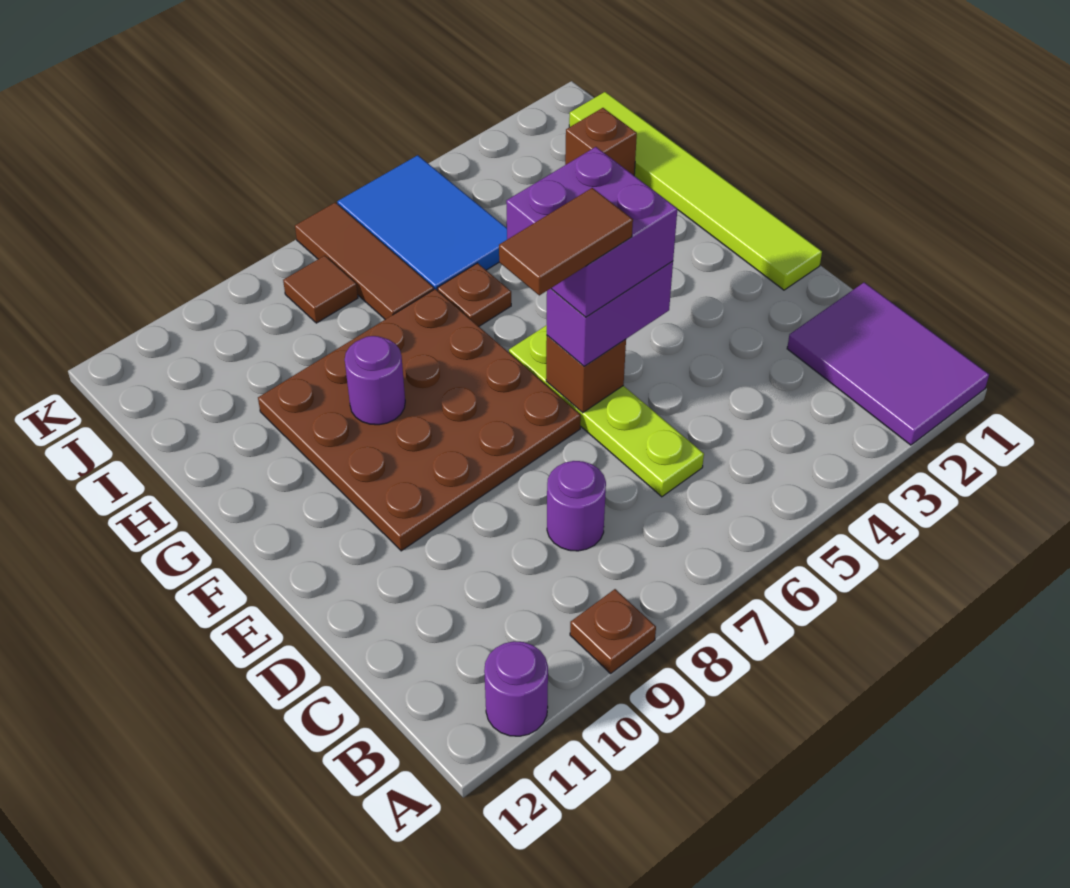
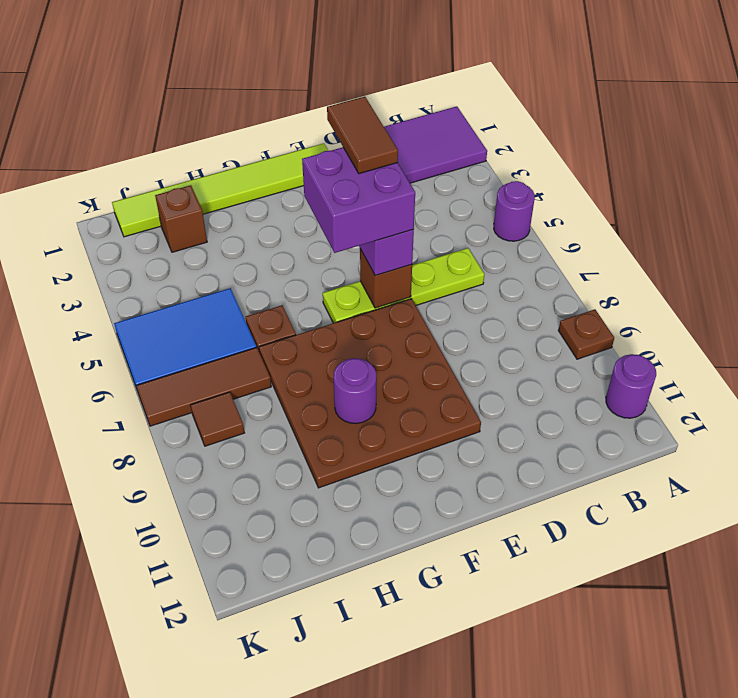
purple round brick C8 level 1 -> purple round brick A5 level 1
brown tile E6:E7 level 5 -> brown tile E4:E5 level 5

